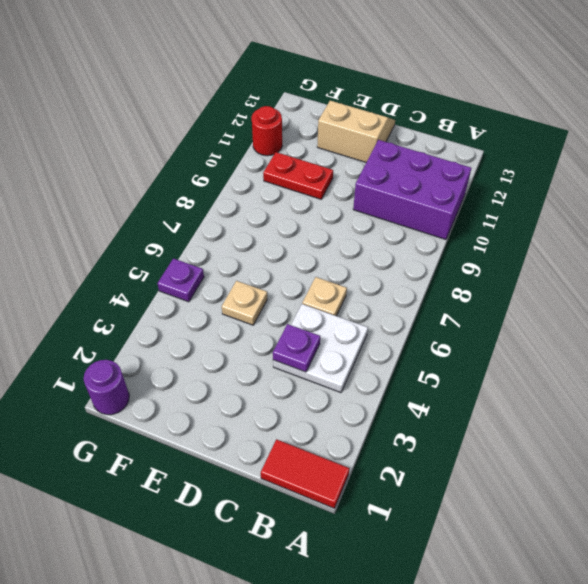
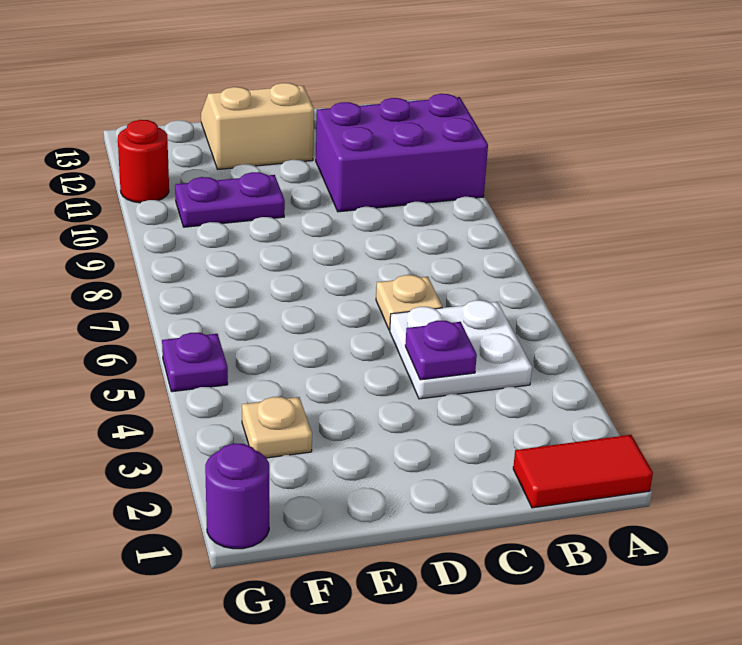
tan plate E5 level 1 -> tan plate F3 level 1
red plate E10:F10 level 1 -> purple plate E10:F10 level 1

